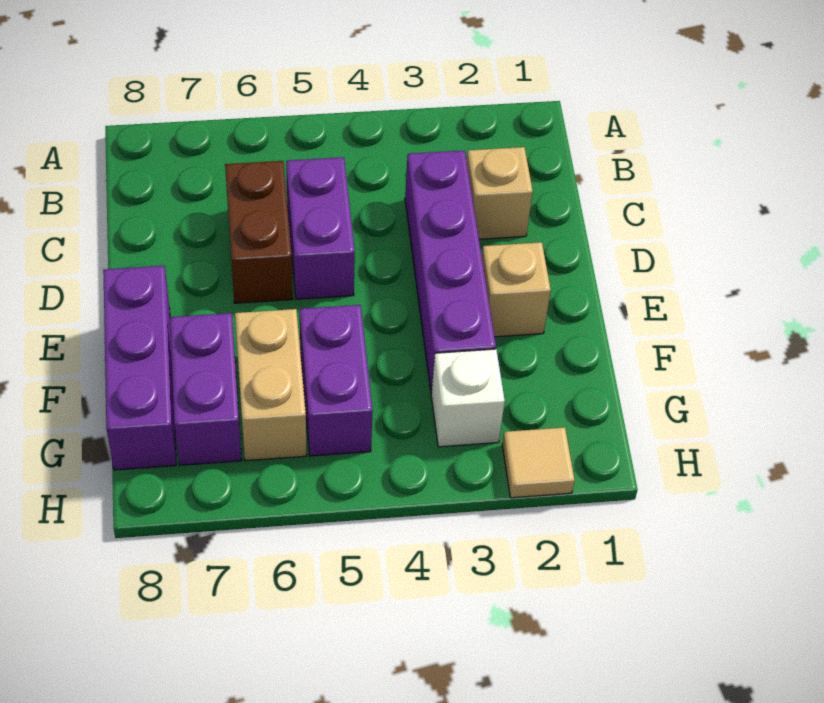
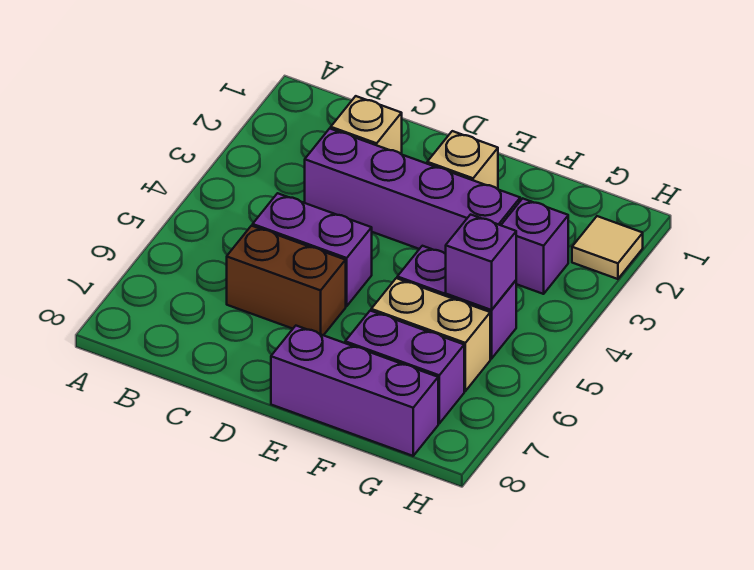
white brick G3 level 1 -> purple brick G3 level 1
none -> purple brick G5 level 2

